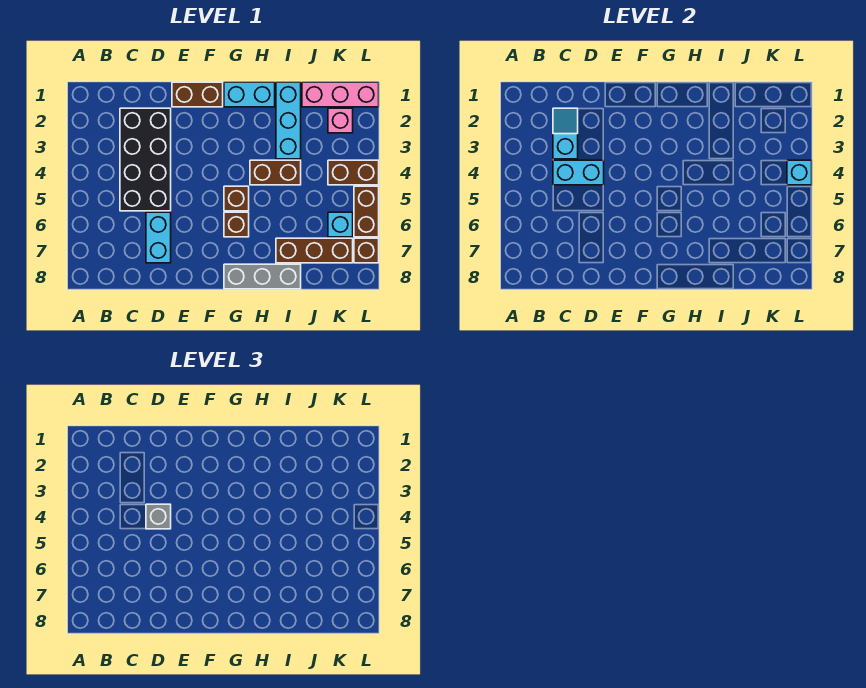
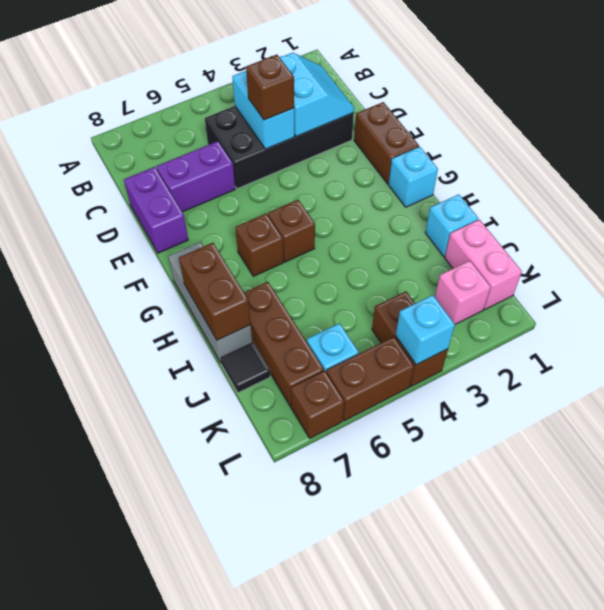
cyan slope C2:C3 level 2 top 3 -> cyan slope C2:D3 level 2 top 3
grey brick D4 level 3 -> brown brick D4 level 3
cyan brick D6:D7 level 1 -> purple brick D6:D7 level 1
none -> purple brick D8:E8 level 1
cyan brick G1:H1 level 1 -> cyan brick G1 level 1
brown brick H4:I4 level 1 -> brown brick H8:I8 level 2
cyan brick I1:I3 level 1 -> cyan brick I1 level 1
pink brick J1:L1 level 1 -> pink brick J1:K1 level 1
none -> black tile J8 level 1

